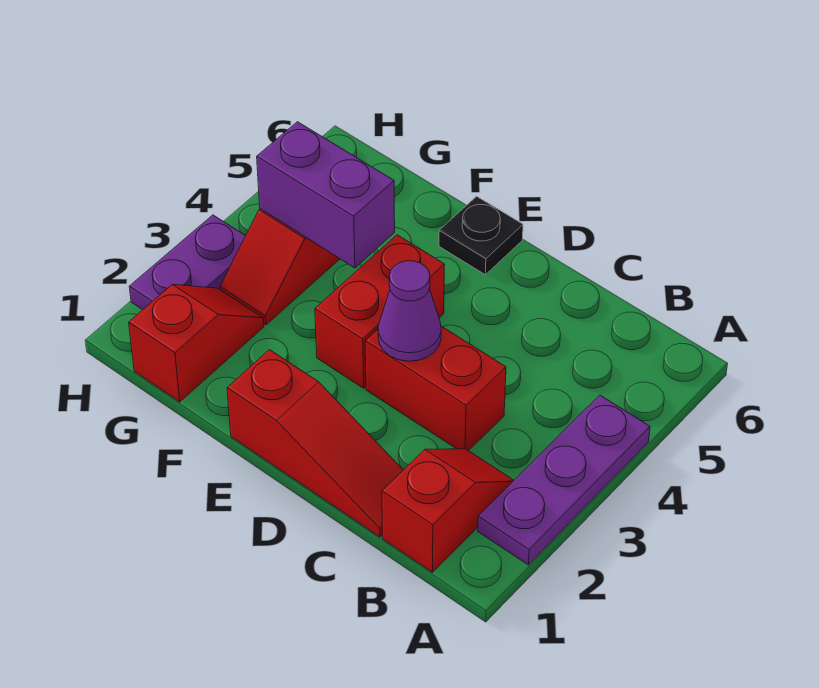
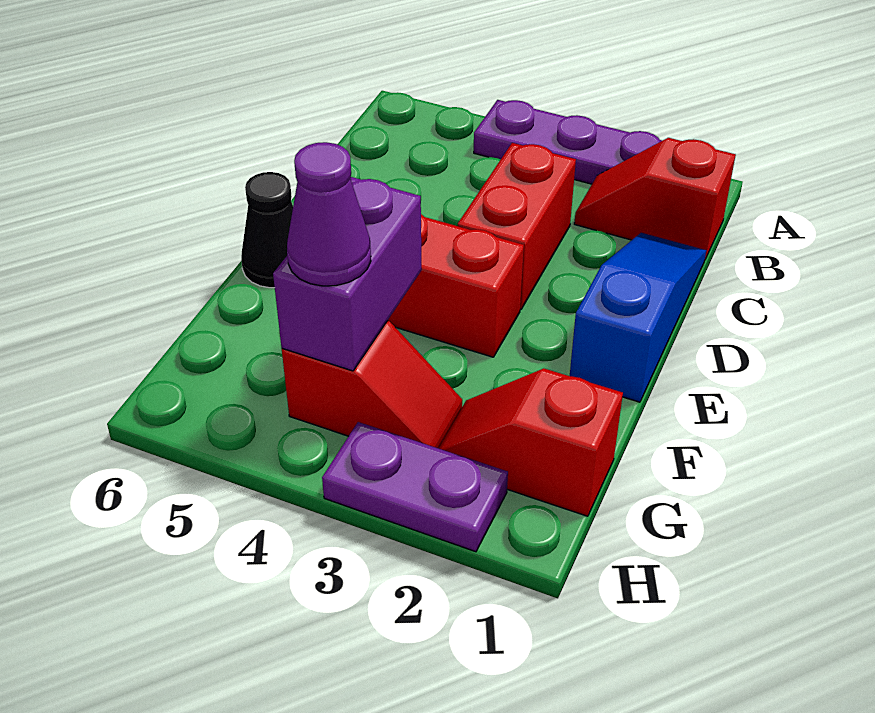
red slope C1:E1 level 1 top E -> blue slope C1:E1 level 1 top E
purple cone D3 level 2 -> purple cone G4 level 3
black plate E6 level 1 -> black cone E6 level 1

